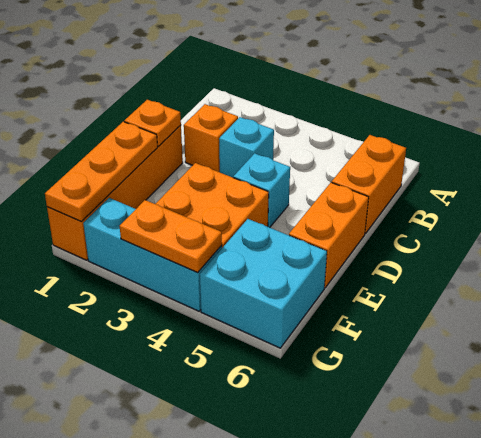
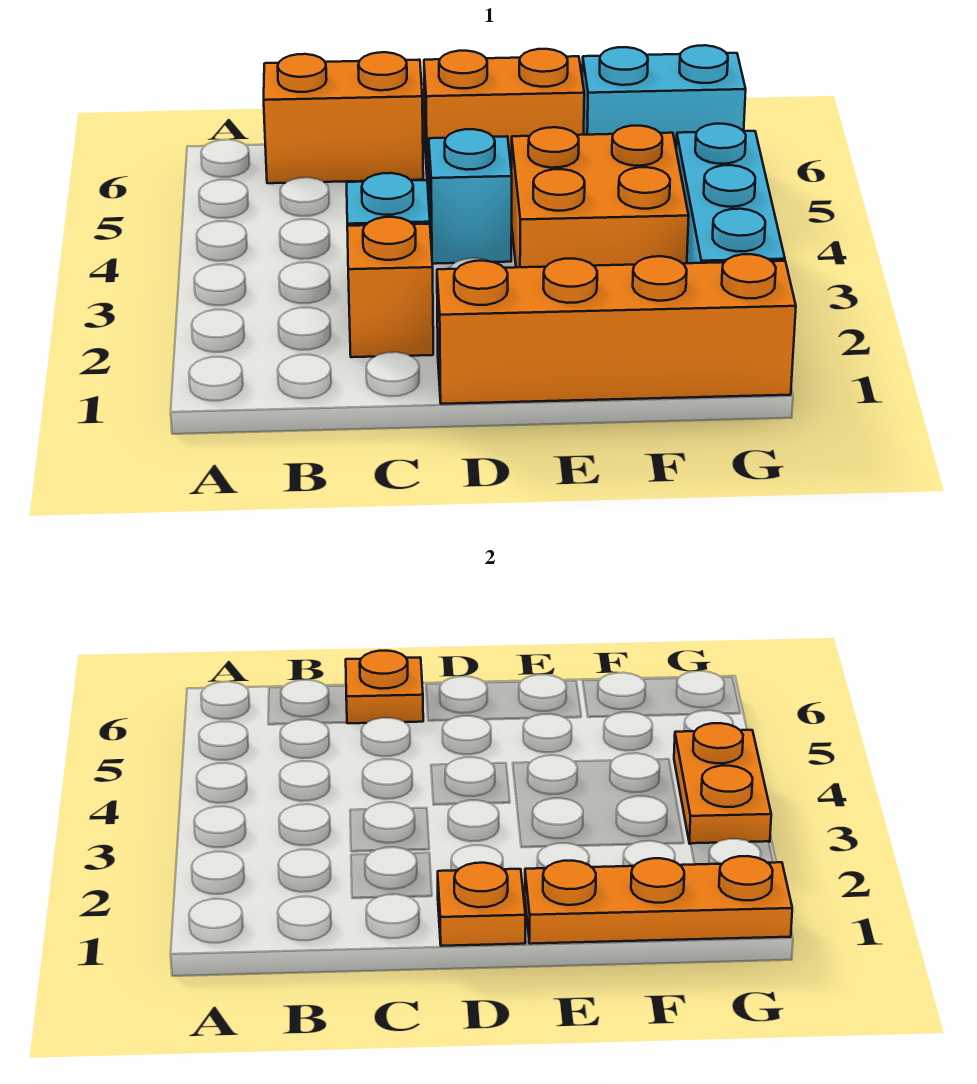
none -> orange plate C6 level 2
cyan brick F5:G6 level 1 -> cyan brick F6:G6 level 1

